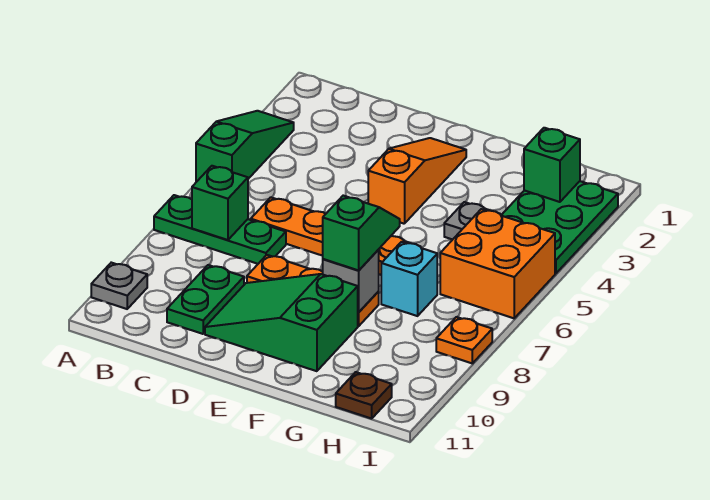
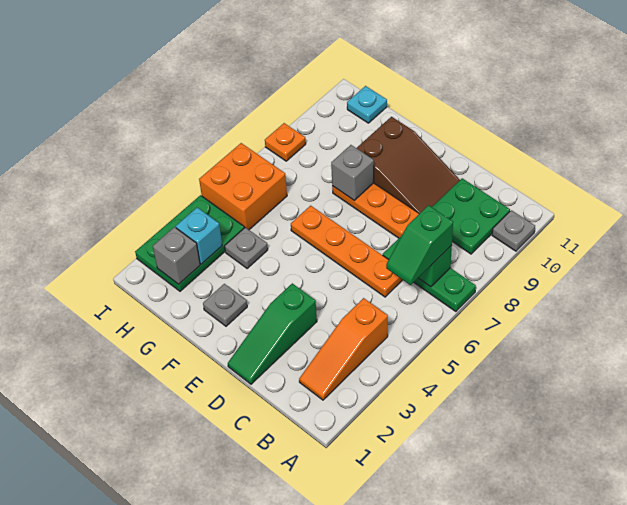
green slope A3:A5 level 1 top 5 -> green slope D1:D3 level 1 top 3
green plate C9:C10 level 1 -> green plate B9:C10 level 1
green slope D9:F10 level 1 top F -> brown slope D9:F10 level 1 top F
orange slope E2:E4 level 1 top 4 -> orange slope B2:B4 level 1 top 4
none -> grey plate F2 level 1
green slope F7:F8 level 3 top 8 -> green slope B6:B7 level 3 top 7
cyan brick G7 level 1 -> cyan brick H3 level 2
green brick H2 level 2 -> grey brick H2 level 2
brown plate H11 level 1 -> cyan plate H11 level 1

